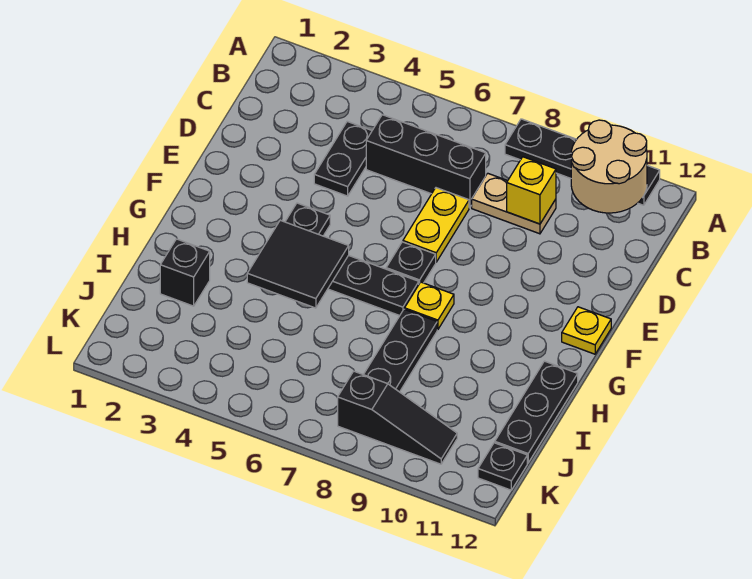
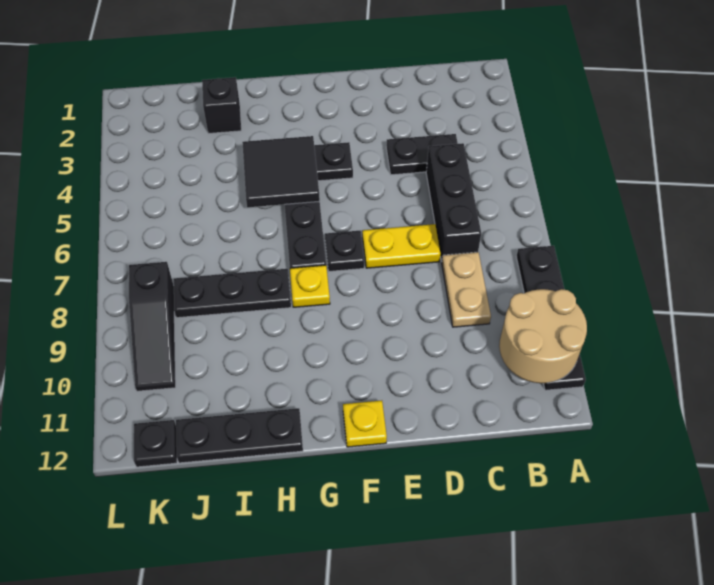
yellow brick C9 level 2 -> none

